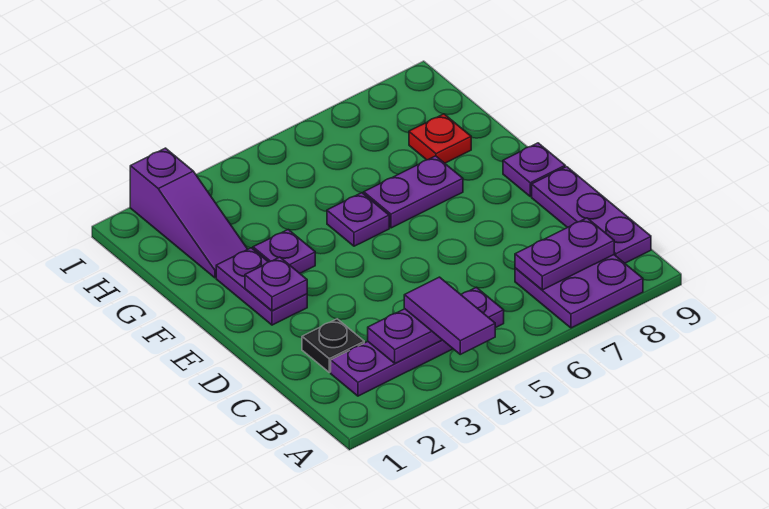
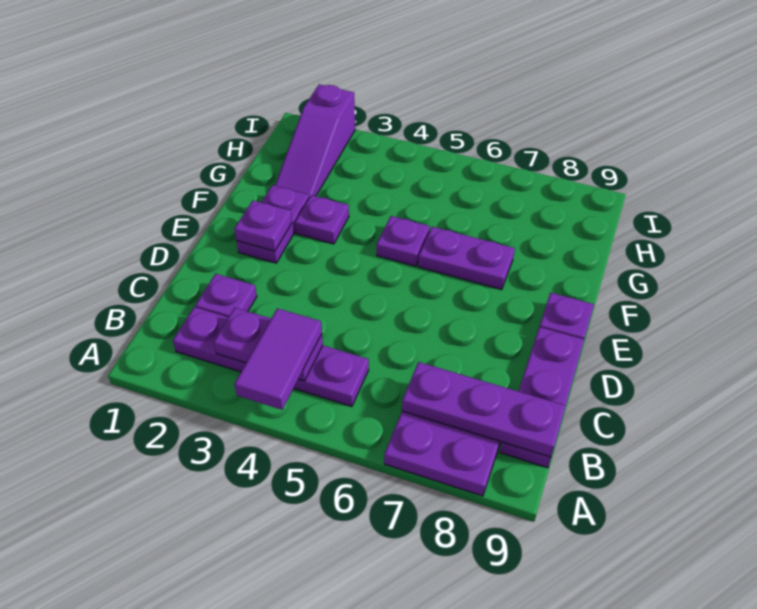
purple plate B7:B8 level 2 -> purple plate B7:B9 level 2
black plate C2 level 1 -> purple plate C2 level 1
red plate G8 level 1 -> none

